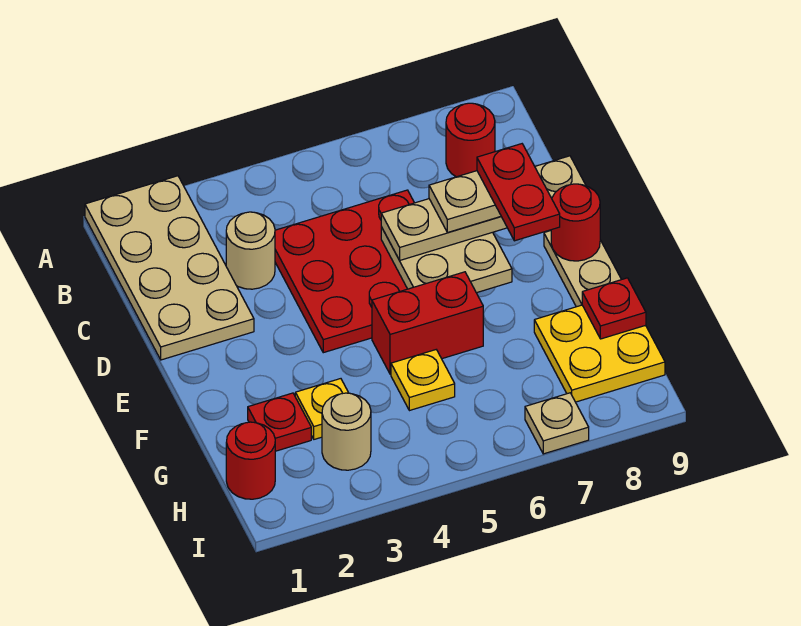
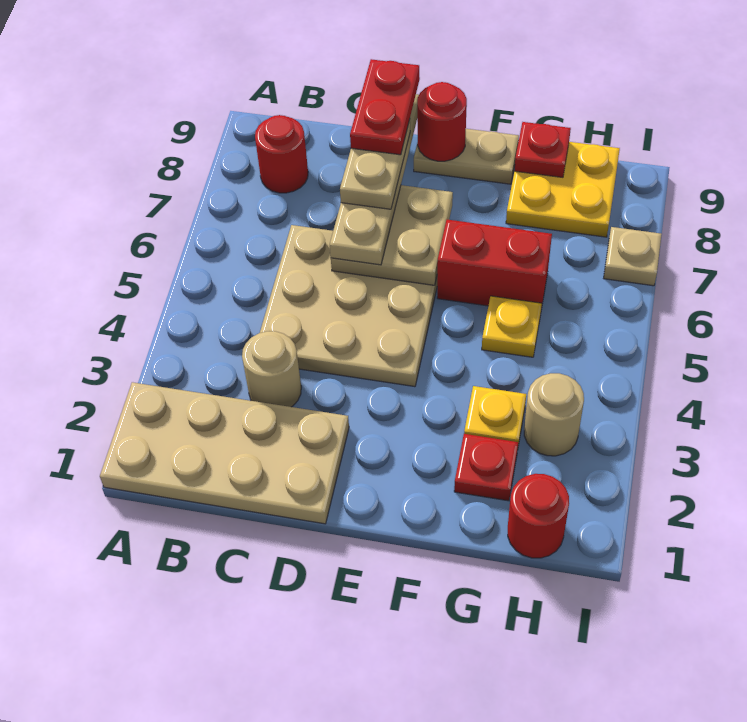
red plate C4:E6 level 1 -> tan plate C4:E6 level 1
red plate D8:E8 level 5 -> red plate D8:D9 level 5
red brick F5:F6 level 1 -> red brick F6:G6 level 1

